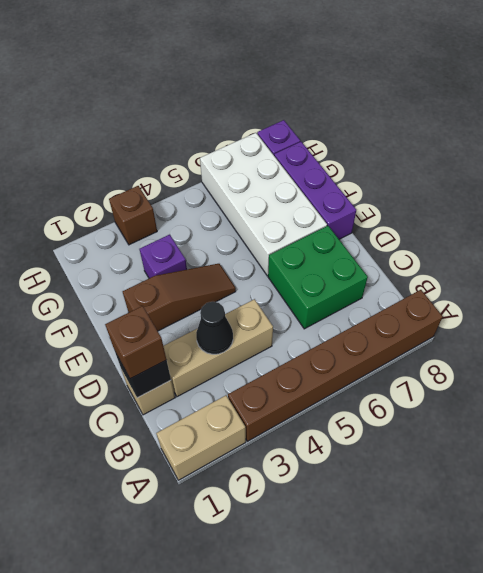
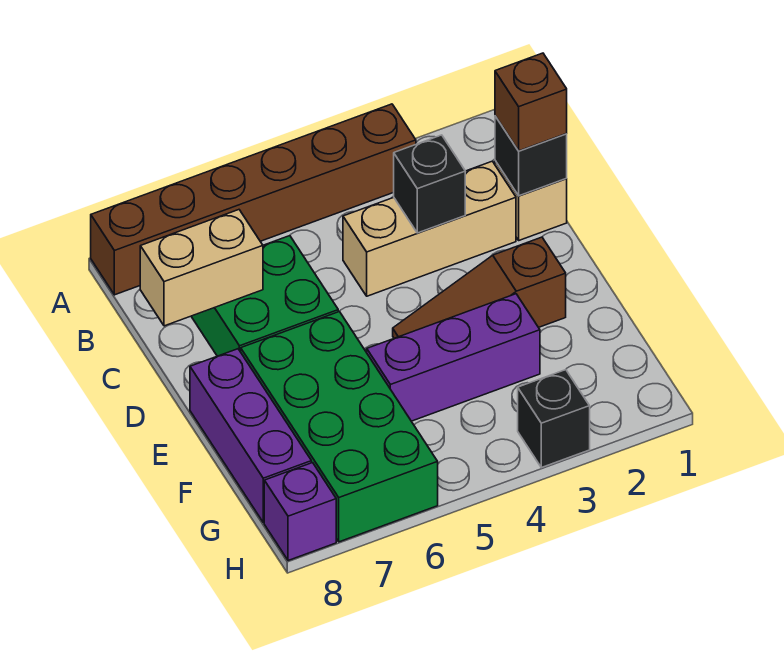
tan brick A1:A2 level 1 -> tan brick C7:C8 level 2
black cone C3 level 2 -> black brick C3 level 2
white brick E6:H7 level 1 -> green brick E6:H7 level 1
purple brick F3 level 1 -> purple brick F3:F5 level 1
brown brick H3 level 1 -> black brick H3 level 1

